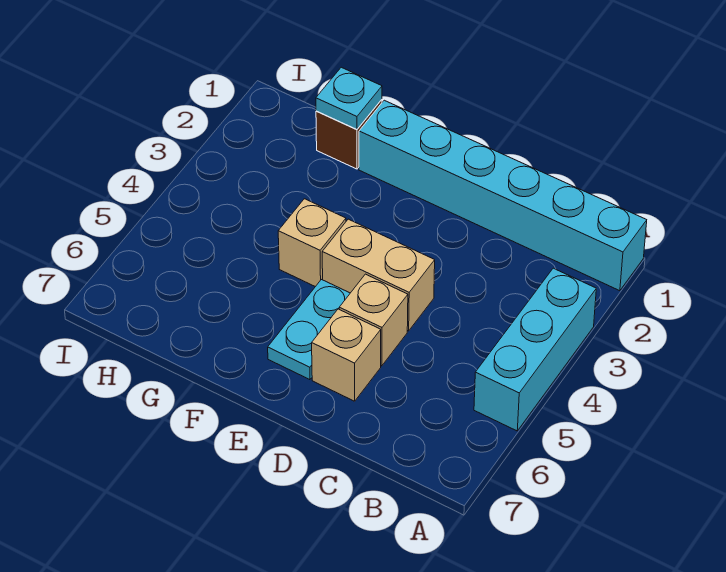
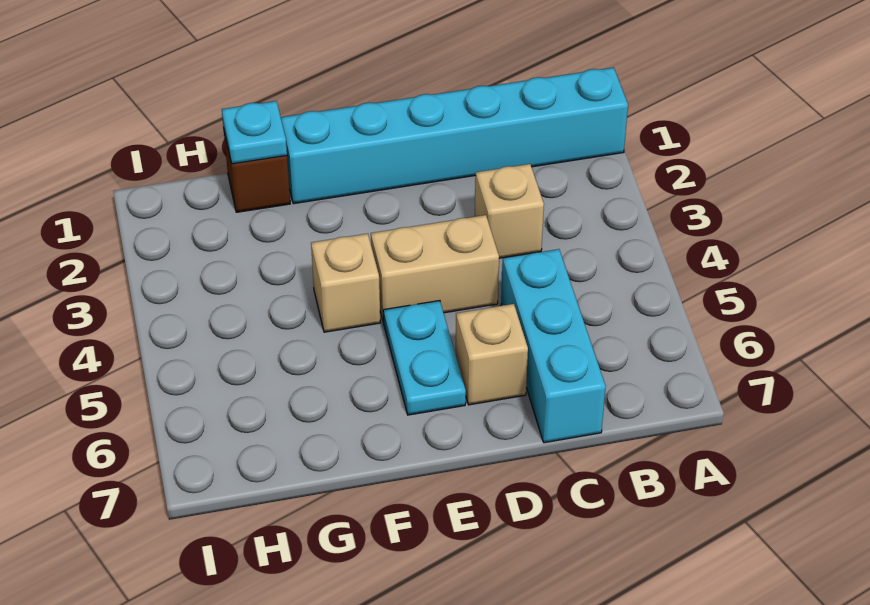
cyan brick A3:A5 level 1 -> cyan brick C5:C7 level 1
tan brick D5 level 1 -> tan brick C3 level 1

